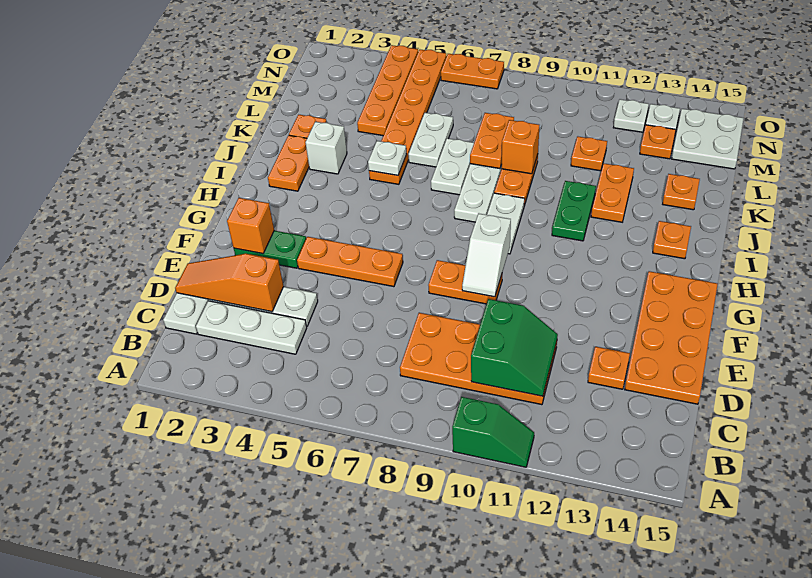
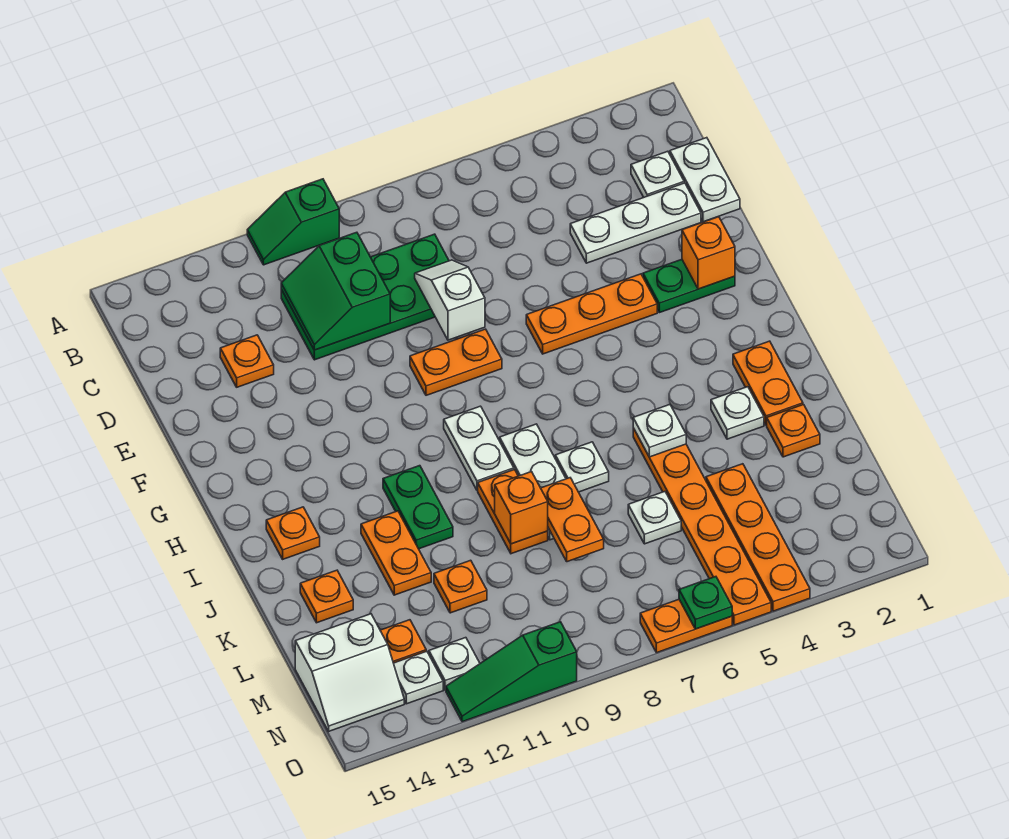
white plate C2:C4 level 1 -> white plate C2 level 1
orange plate C8:D11 level 1 -> green plate C8:D11 level 1
orange slope D1:D3 level 2 top 3 -> none
orange plate D14:G15 level 1 -> none
white slope F9:G9 level 2 top G -> white slope D8:E8 level 2 top E
white brick J3 level 1 -> white plate J3 level 1
white plate J7:K7 level 1 -> white plate J7 level 1
white plate K6:L6 level 1 -> white plate L6 level 1
white plate M14:N15 level 1 -> white slope M14:N15 level 1 top M
none -> green plate O6 level 2
none -> green slope O10:O12 level 1 top 10

